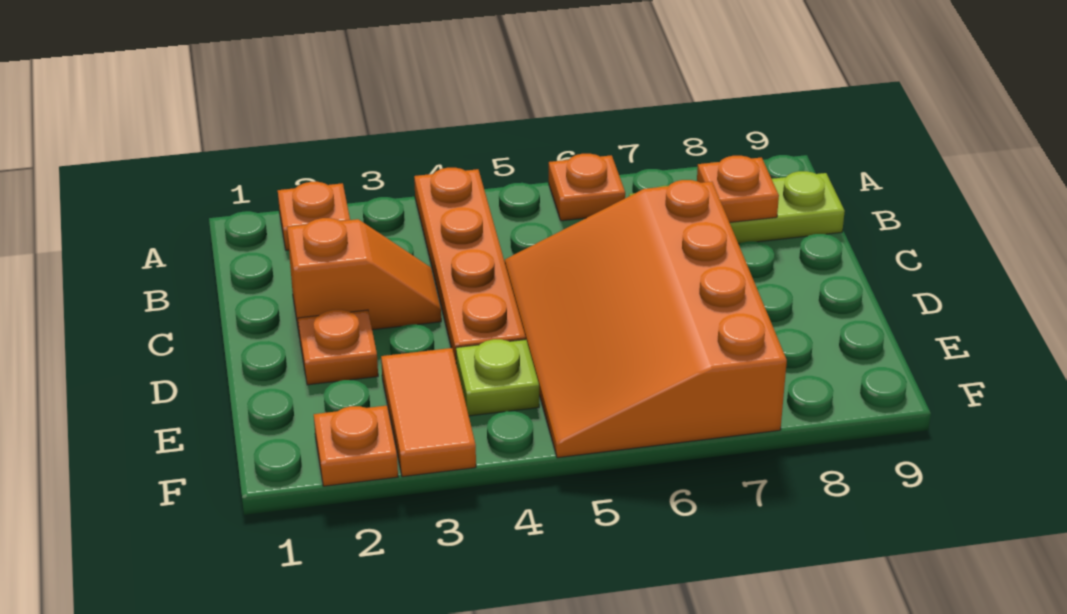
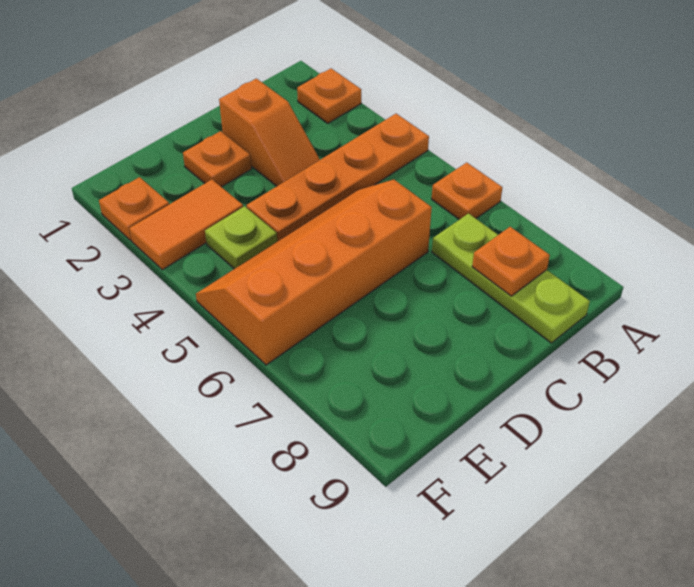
orange slope C5:F7 level 1 top 7 -> orange slope C5:F6 level 1 top 6

